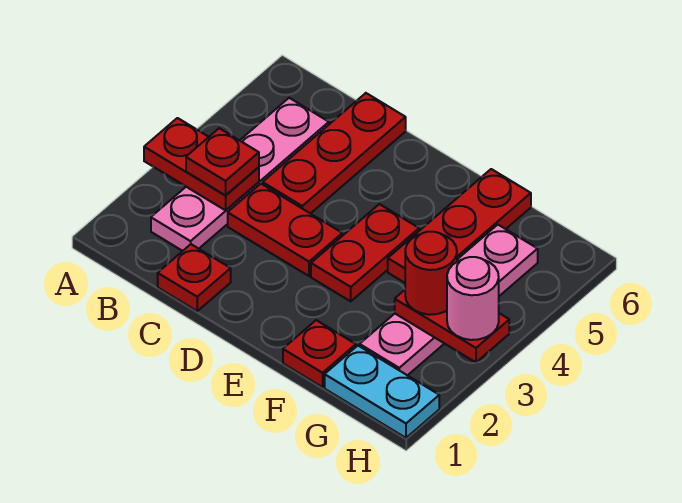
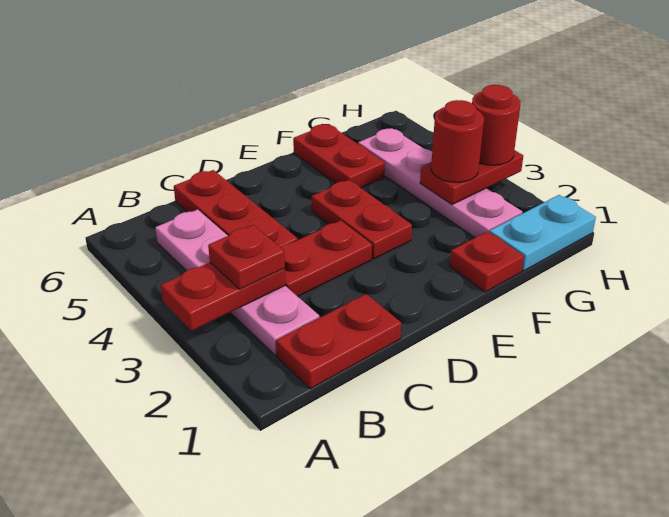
red plate C1 level 1 -> red plate B1:C1 level 1
red plate F4:F6 level 1 -> red plate F5:F6 level 1
pink round brick H3 level 3 -> red round brick H3 level 3

